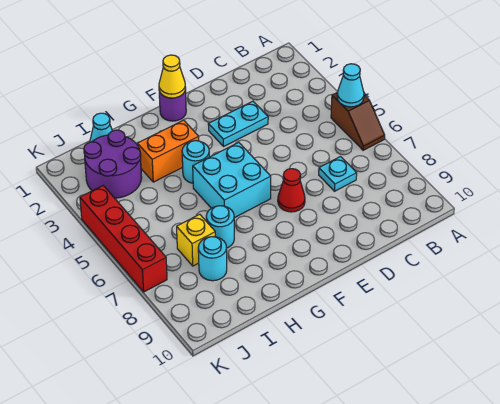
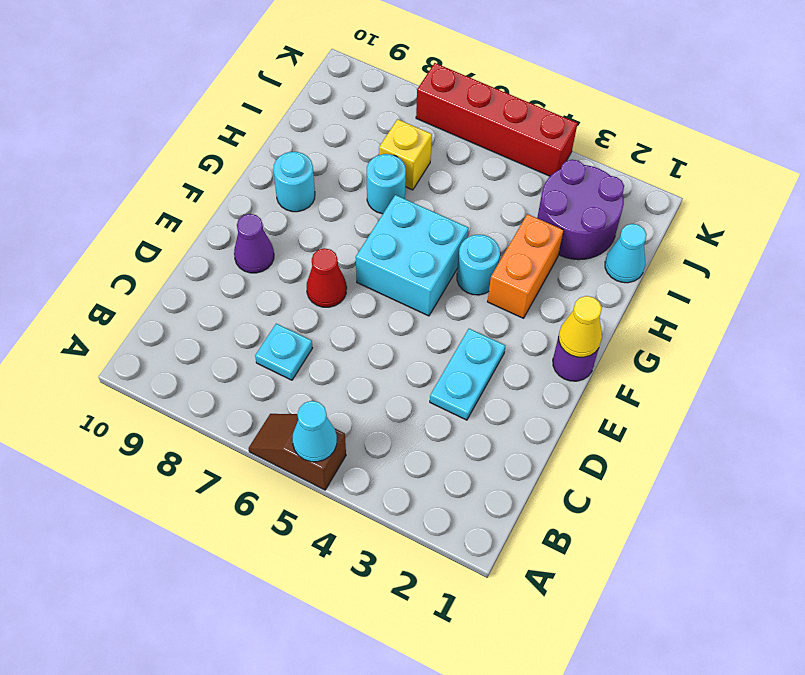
none -> purple cone E9 level 1
cyan round brick I8 level 1 -> cyan round brick G9 level 1

